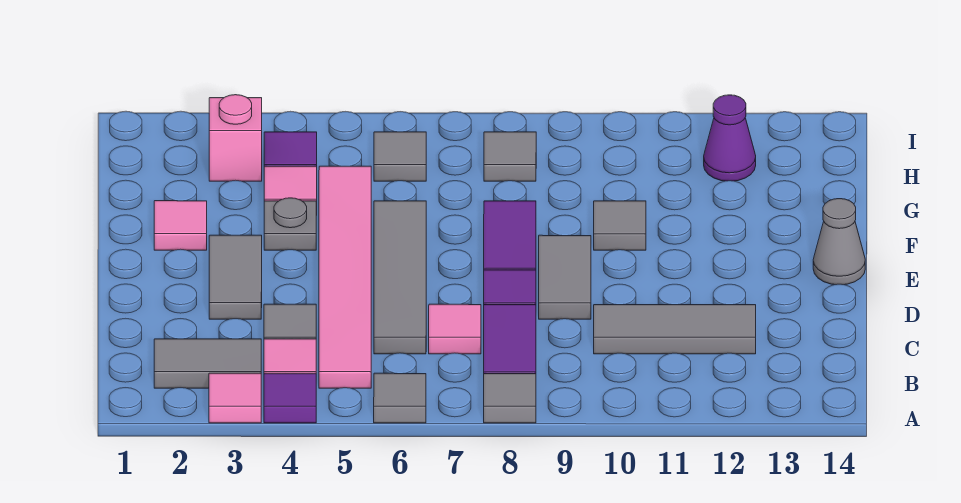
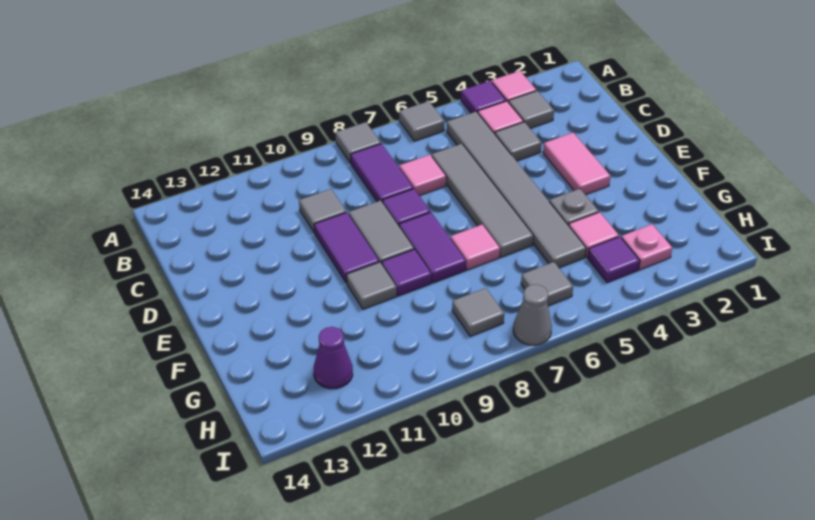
grey tile B2:B3 level 1 -> grey tile B3 level 1
pink tile B5:G5 level 1 -> grey tile B5:G5 level 1
grey tile C10:C12 level 1 -> grey tile C10 level 1
grey tile D3:E3 level 1 -> pink tile D3:E3 level 1
none -> purple tile D10:E10 level 1
grey cone E14 level 1 -> grey cone I7 level 1
pink tile F2 level 1 -> pink tile F7 level 1
none -> purple tile F9 level 1
pink brick H3 level 1 -> pink plate H3 level 1

